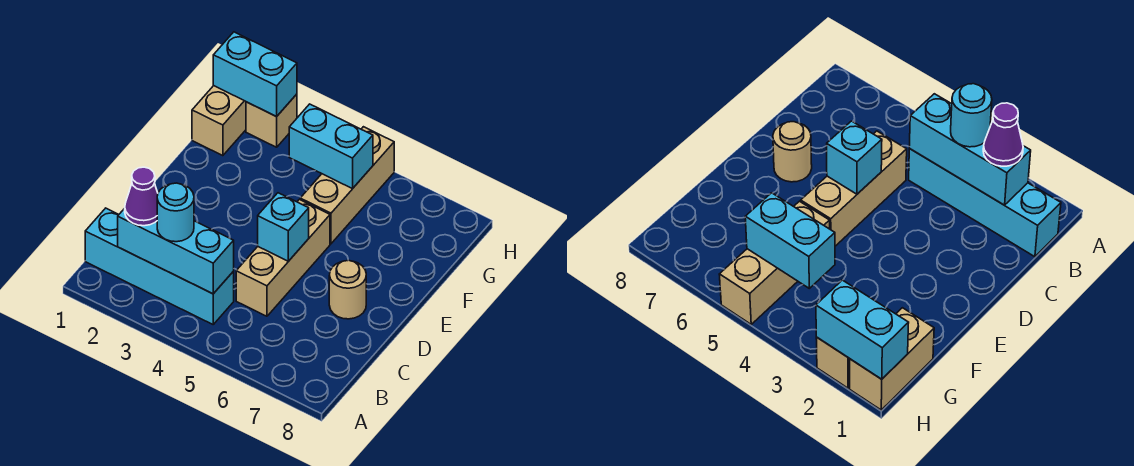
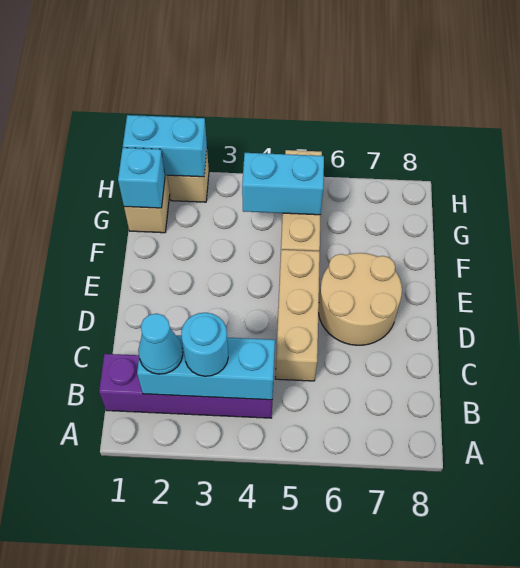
cyan brick B1:B4 level 1 -> purple brick B1:B4 level 1
purple cone B2 level 3 -> cyan cone B2 level 3
cyan brick D5 level 2 -> cyan brick G1 level 2
tan round brick D7 level 1 -> tan round brick D6:E7 level 1

